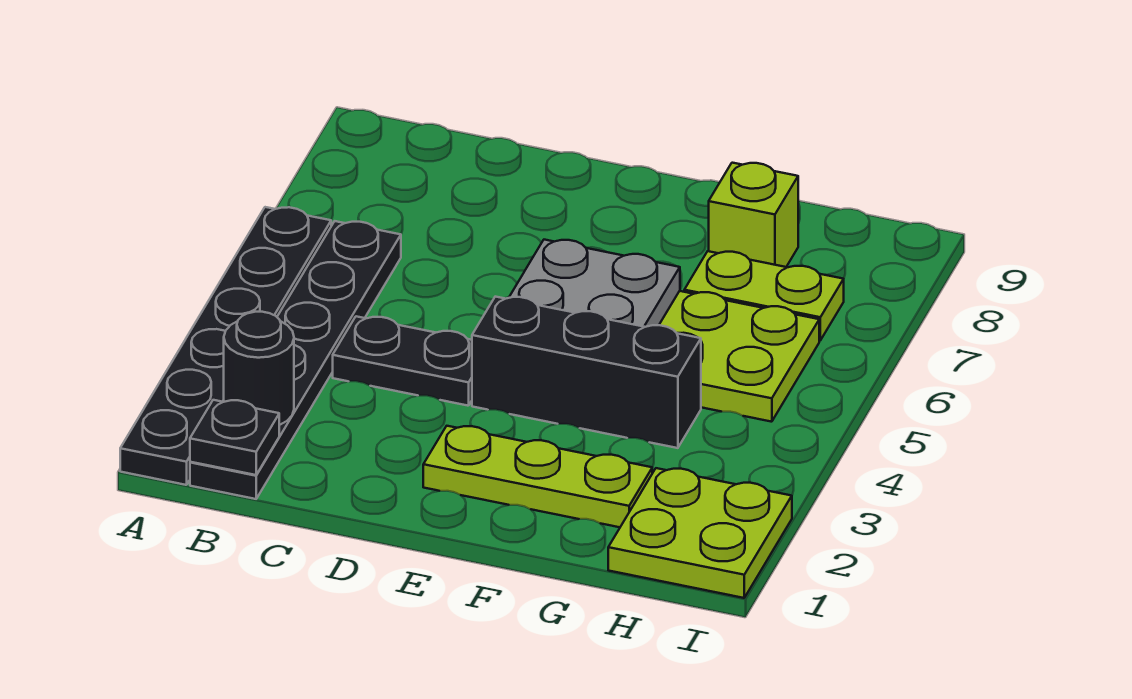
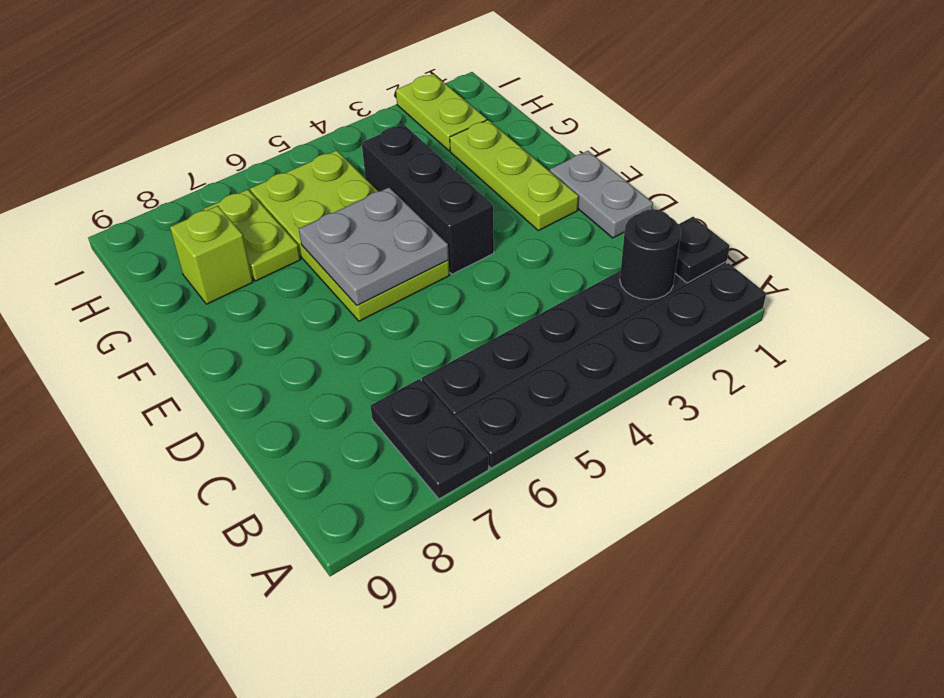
black plate C4:D4 level 1 -> black plate A7:B7 level 1
none -> grey plate D1:E1 level 1
lime plate H1:I2 level 1 -> lime plate H2:I2 level 1

